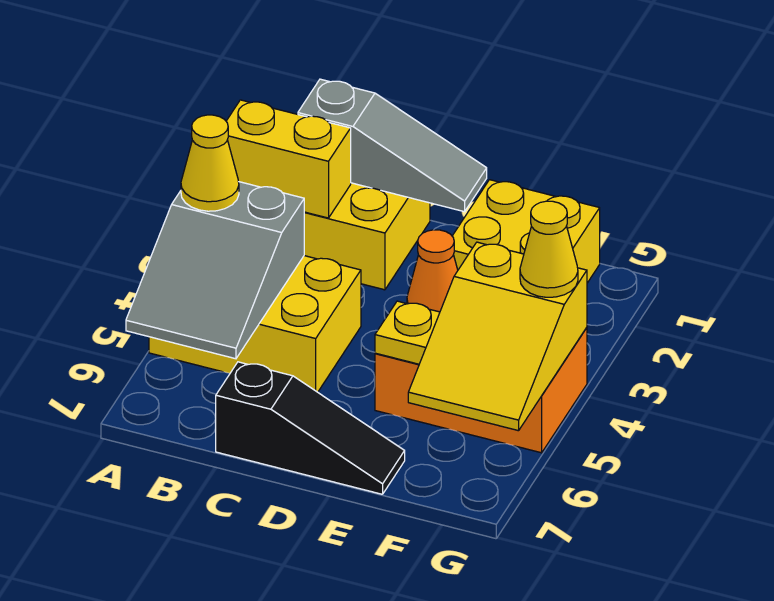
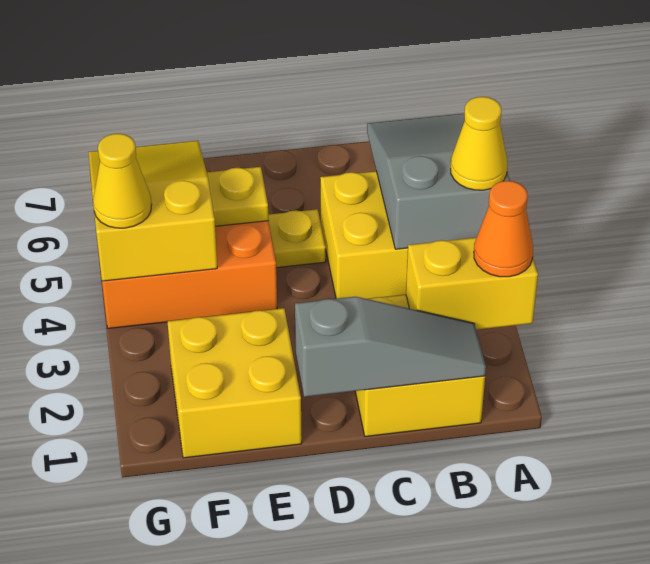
grey slope B1:D1 level 2 top B -> grey slope B1:D1 level 2 top D
black slope C7:E7 level 1 top C -> none
none -> yellow plate D5 level 1
orange cone E4 level 2 -> orange cone A2 level 3

